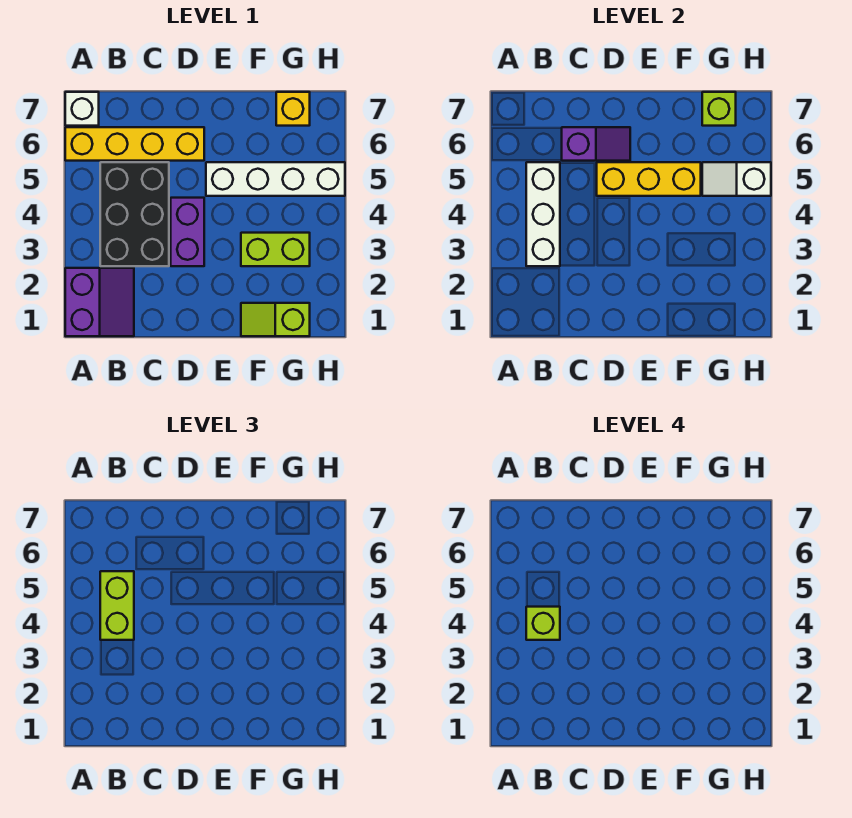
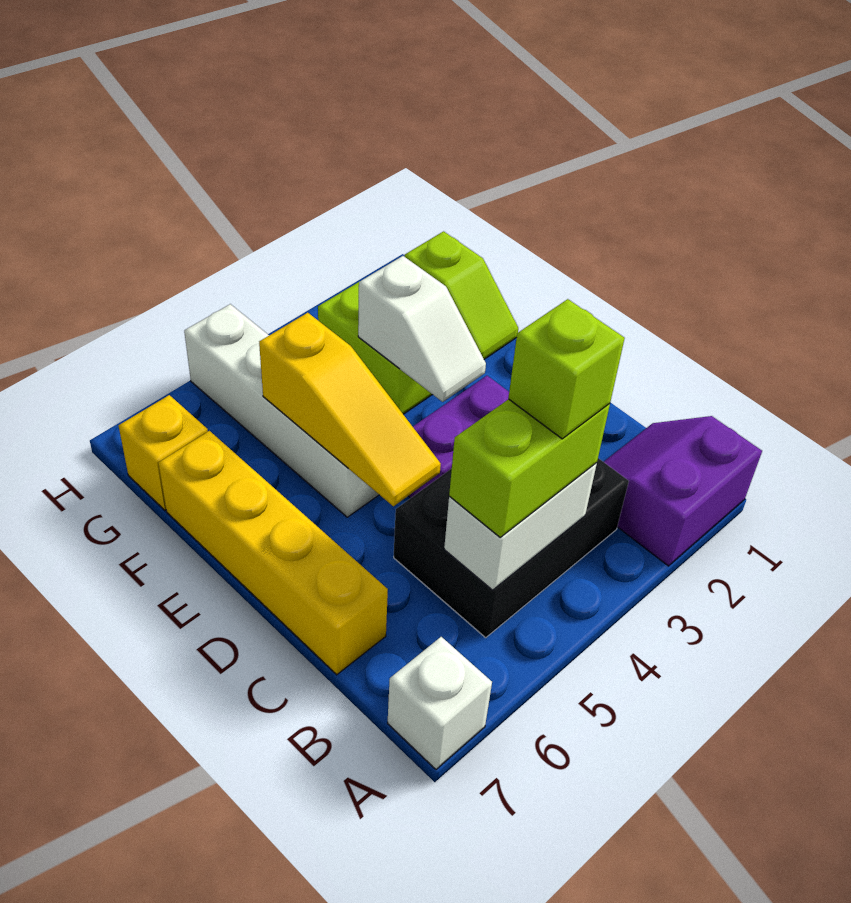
yellow brick A6:D6 level 1 -> yellow brick C7:F7 level 1
white brick B3:B5 level 2 -> white brick B4:B5 level 2
purple slope C6:D6 level 2 top C -> none
yellow brick D5:F5 level 2 -> yellow slope D5:F5 level 2 top F
white slope G5:H5 level 2 top H -> white slope E3:F3 level 2 top F
lime brick G7 level 2 -> none

